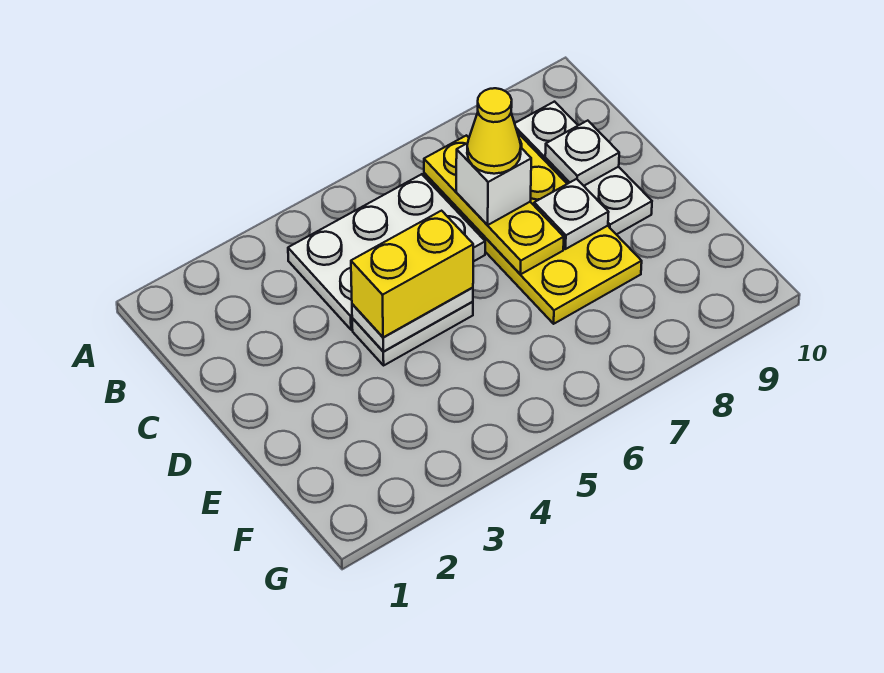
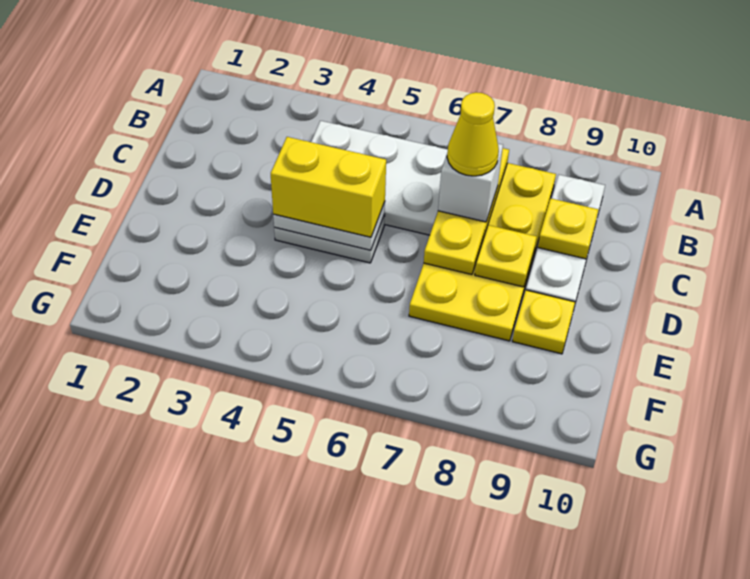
white plate C9 level 2 -> yellow plate C9 level 2
white plate D8 level 2 -> yellow plate D8 level 2
none -> yellow plate E9 level 1

